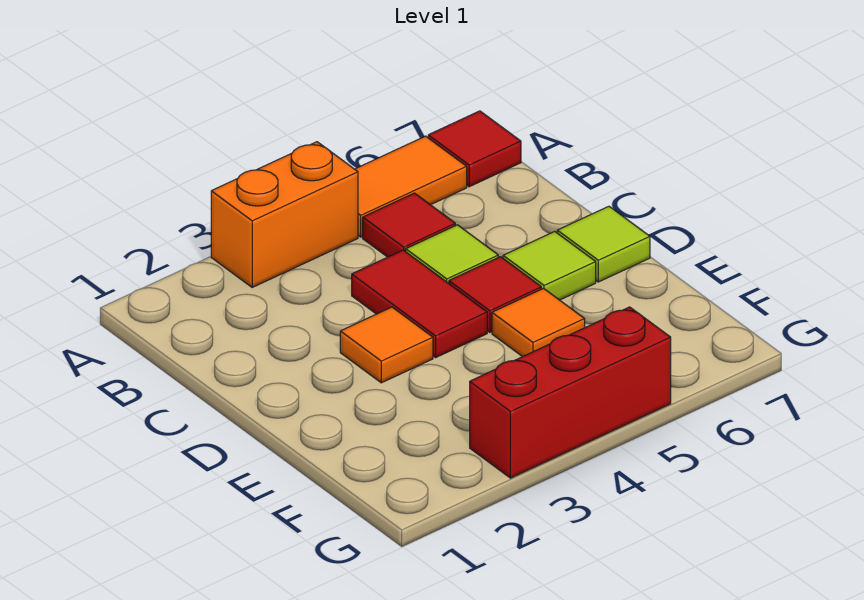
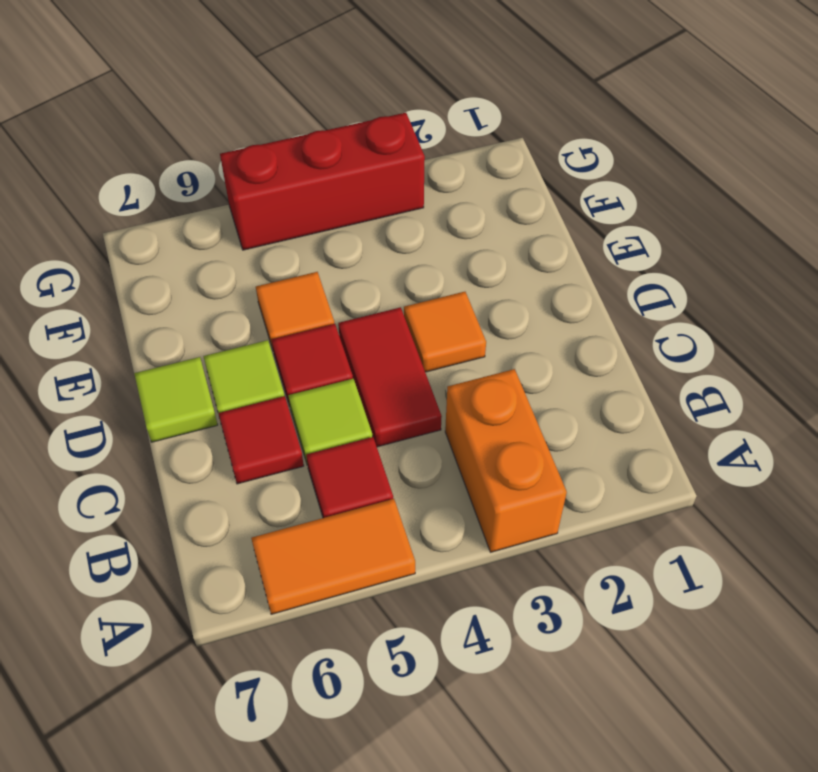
orange brick A3:A4 level 1 -> orange brick A3:B3 level 1
red tile A7 level 1 -> red tile C6 level 1

